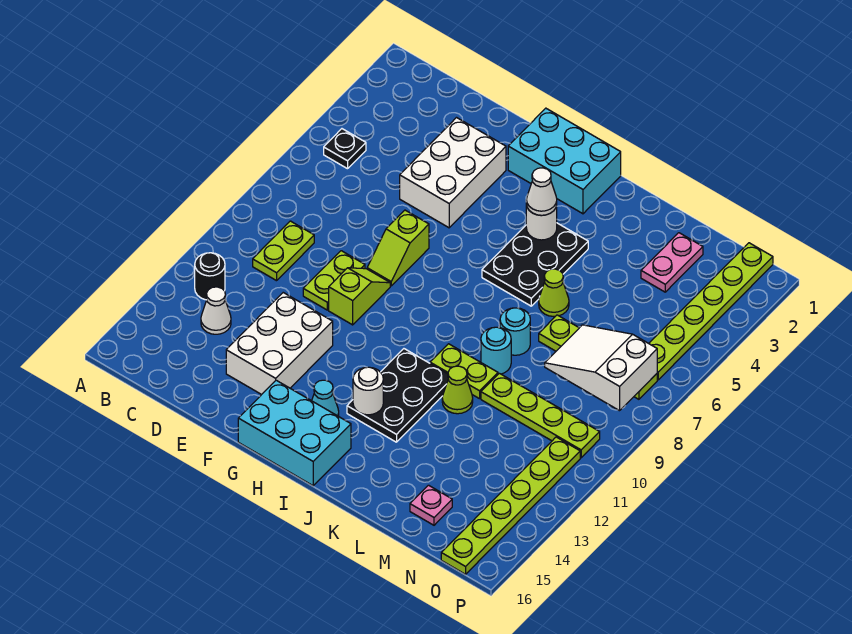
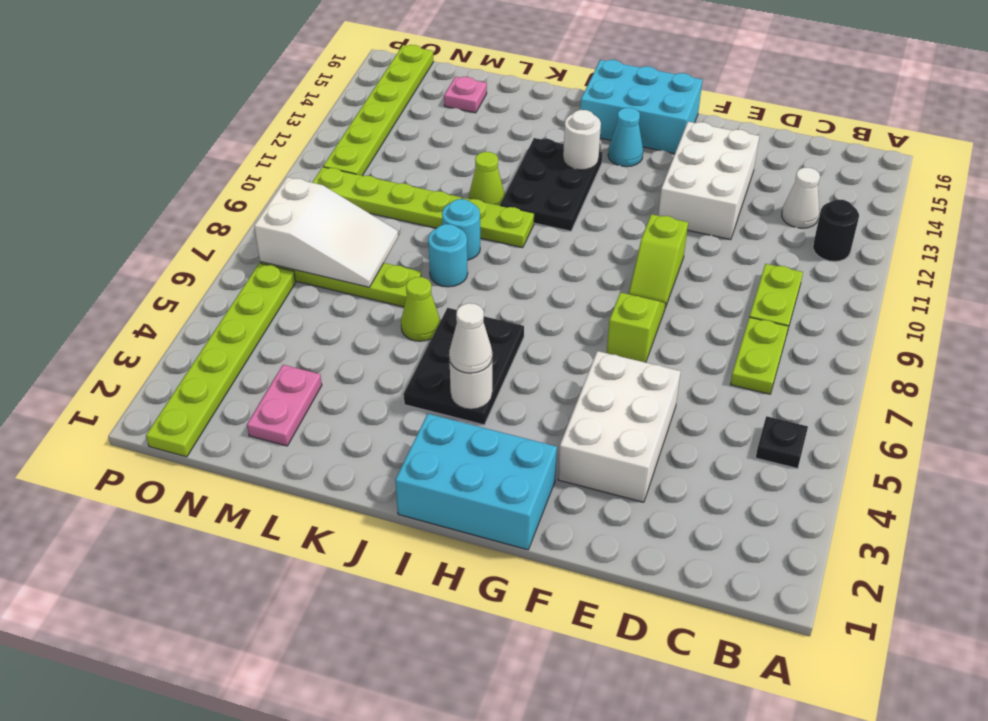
lime plate E9:E10 level 1 -> lime plate C7:C8 level 1

